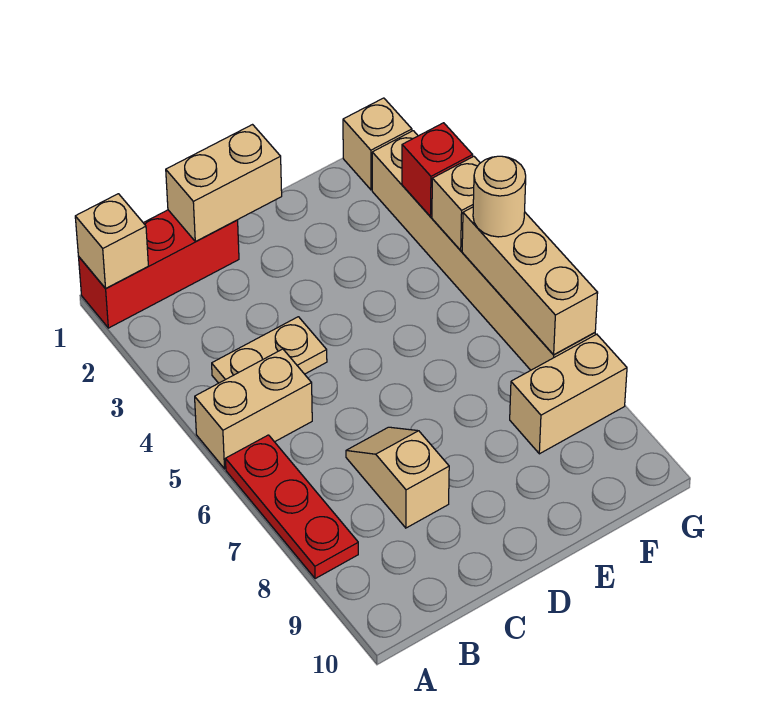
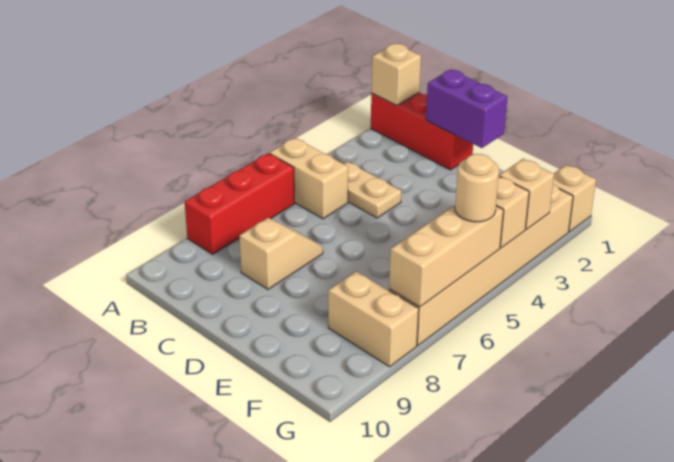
red plate A6:A8 level 1 -> red brick A6:A8 level 1
tan brick C1:D1 level 2 -> purple brick C1:D1 level 2
red brick G3 level 2 -> tan brick G3 level 2

